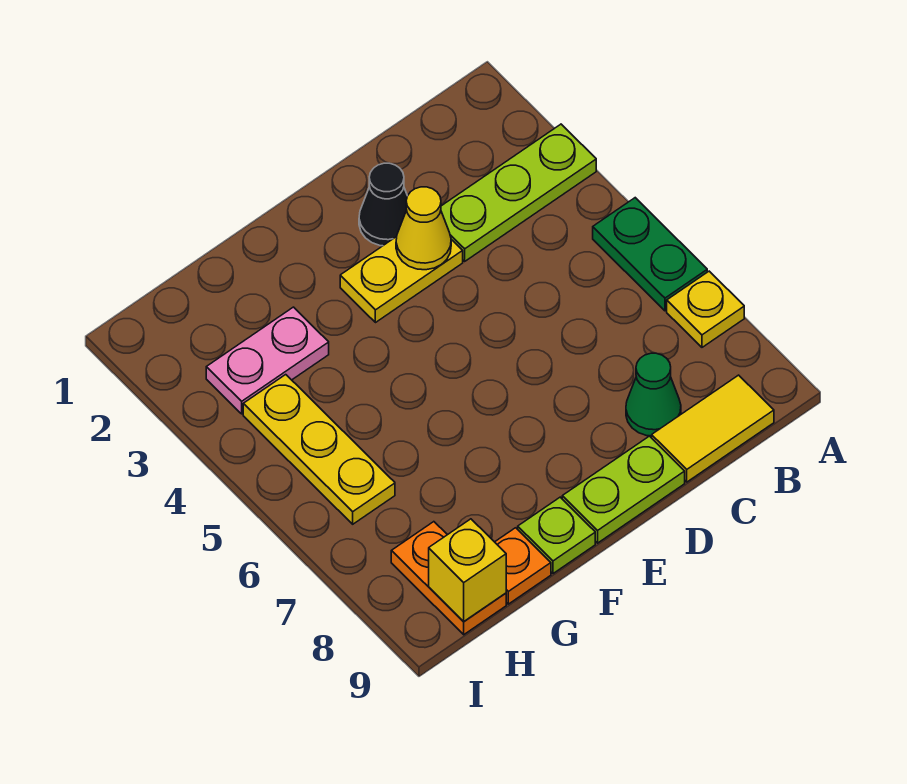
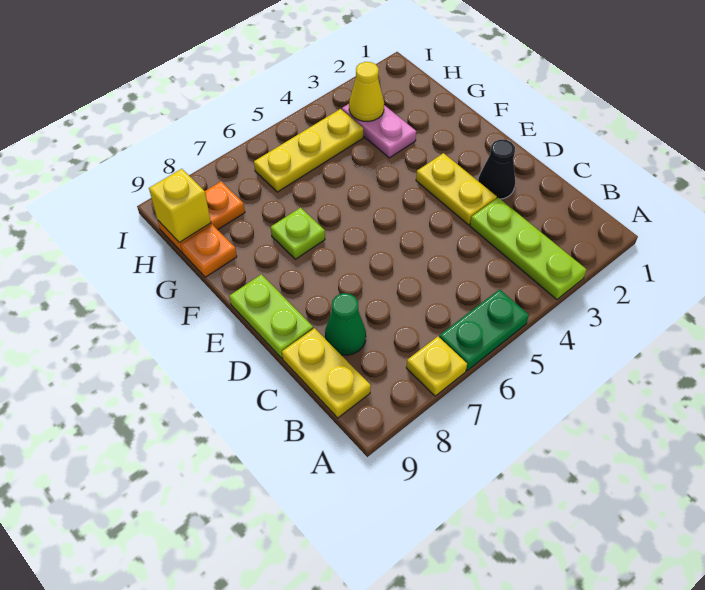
yellow tile B9:C9 level 1 -> yellow plate B9:C9 level 1
yellow cone D3 level 2 -> yellow cone H3 level 2
lime plate F9 level 1 -> lime plate F7 level 1

